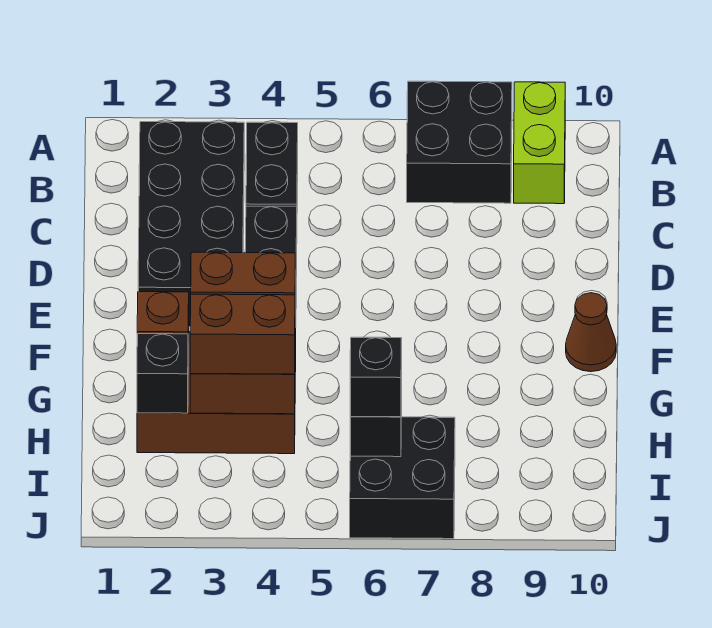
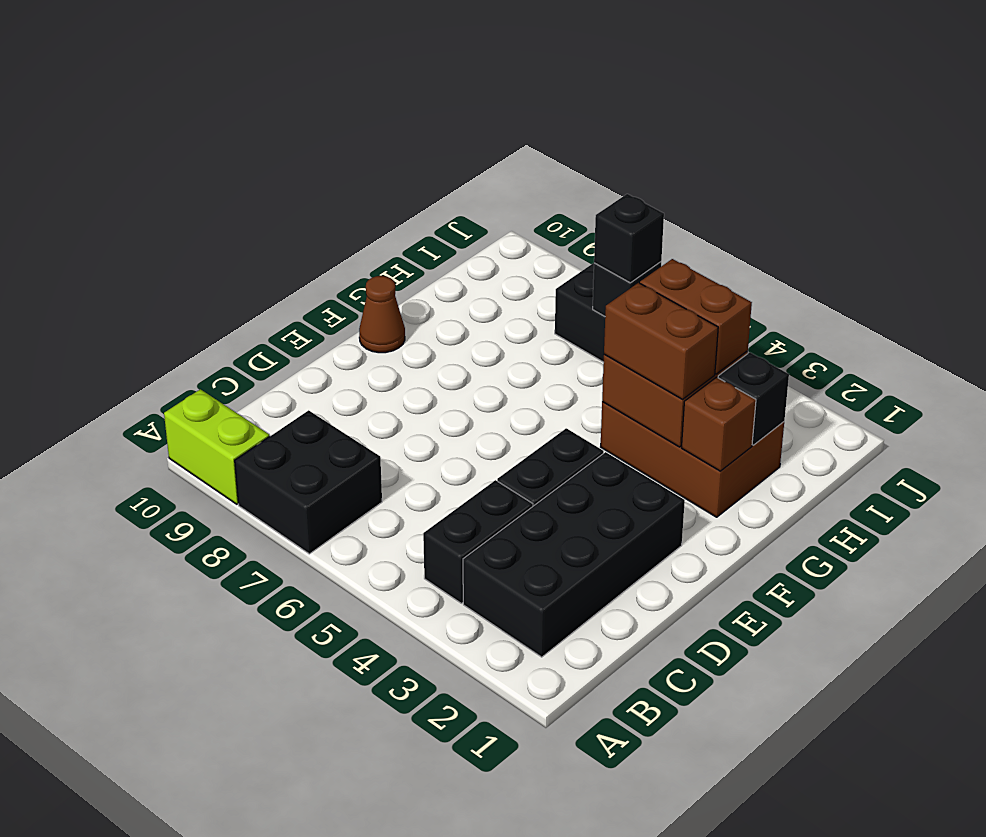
lime brick A9:B9 level 1 -> lime brick A9:A10 level 1

